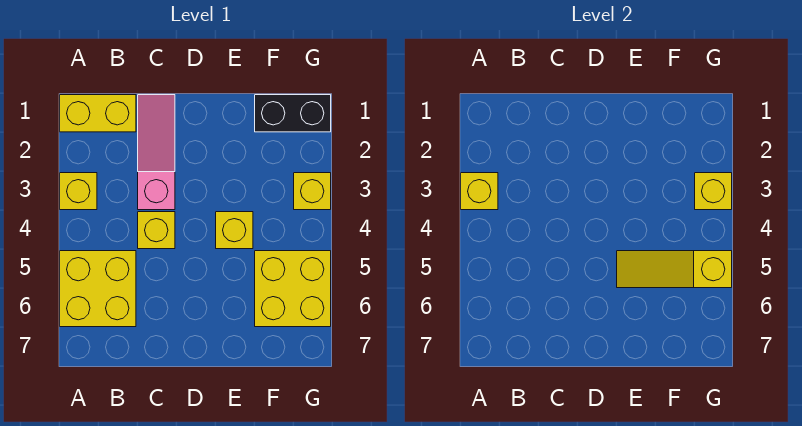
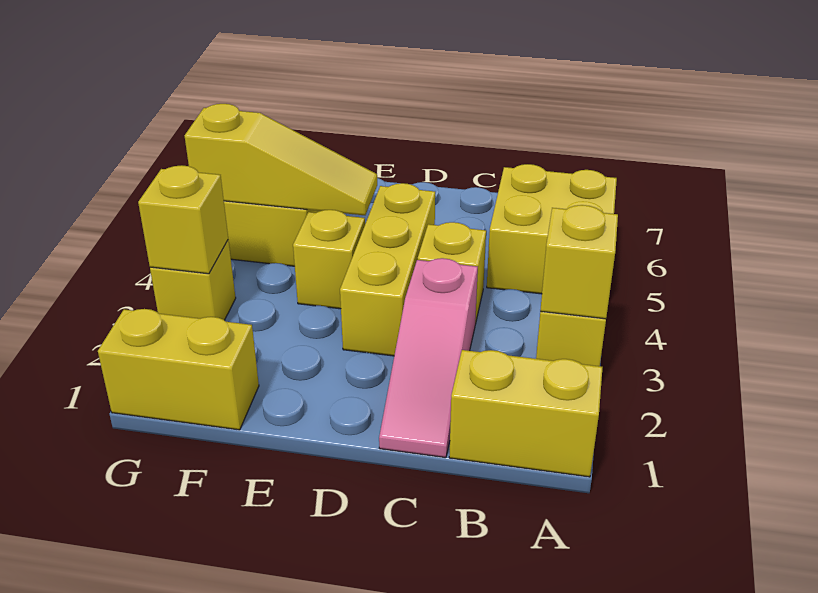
none -> yellow brick D3:D5 level 1
black brick F1:G1 level 1 -> yellow brick F1:G1 level 1

